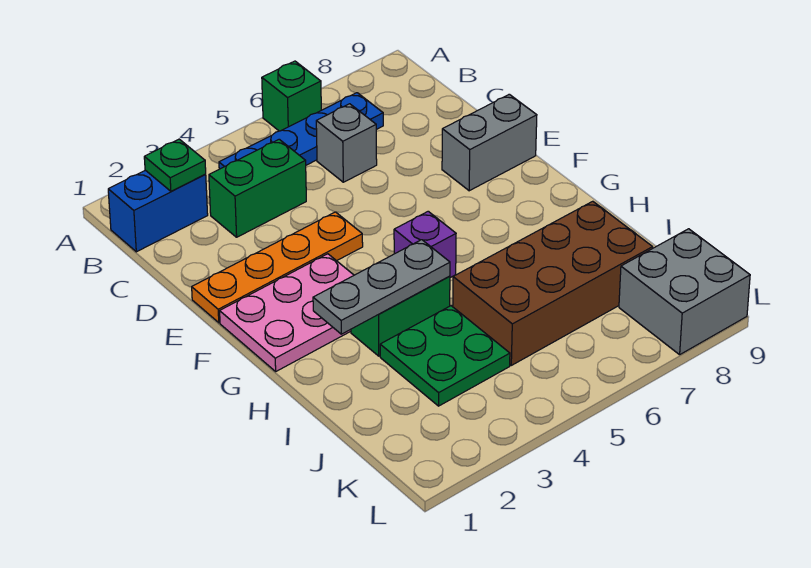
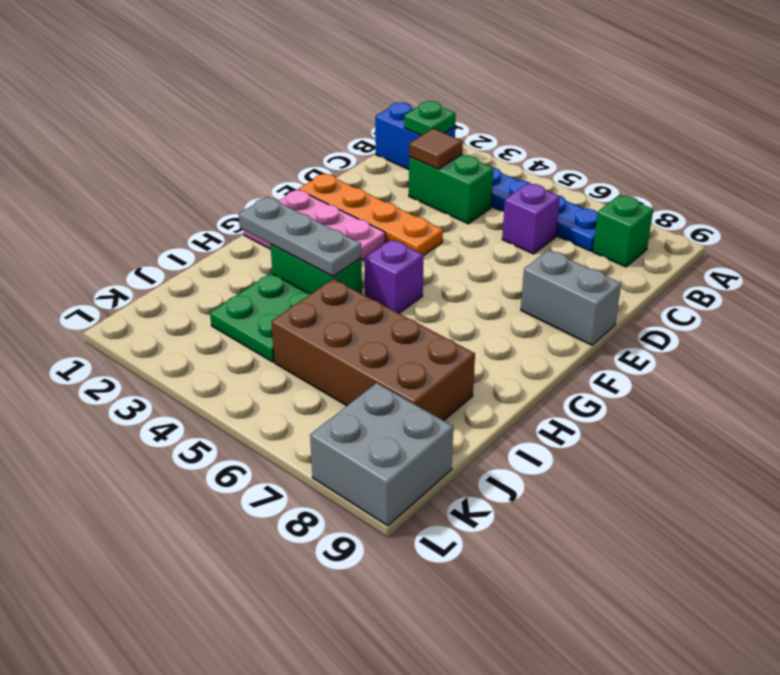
green brick A6 level 1 -> green brick B8 level 1
none -> brown tile C3 level 2
grey brick C6 level 1 -> purple brick C6 level 1

